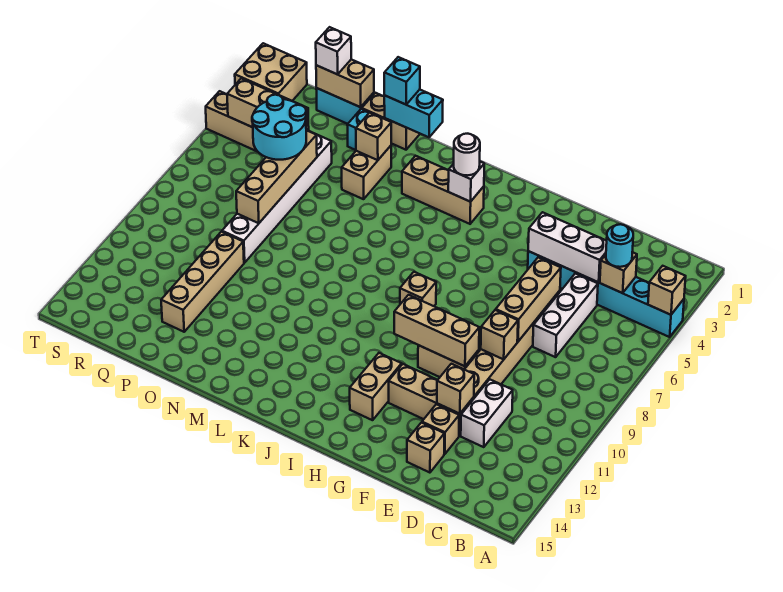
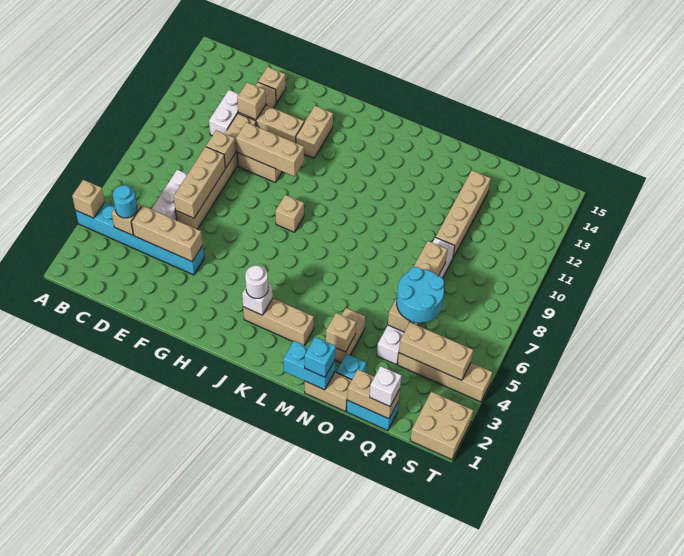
white brick D4:F4 level 2 -> tan brick D4:F4 level 2

